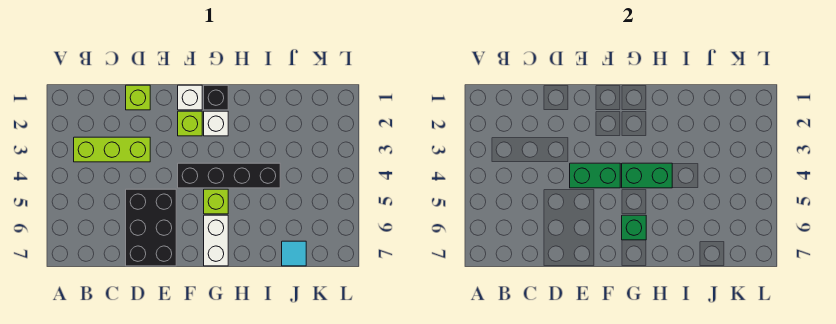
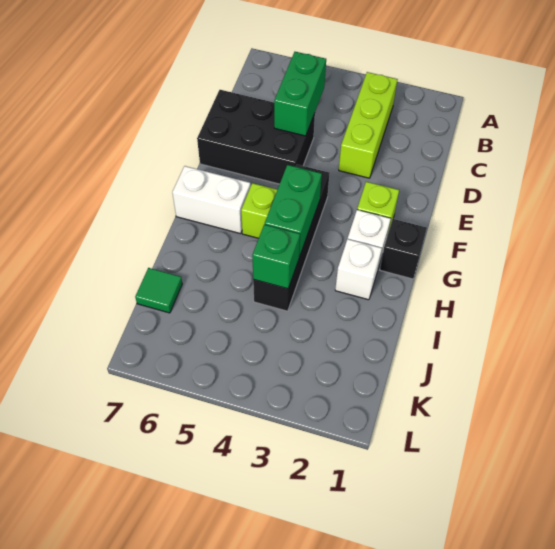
lime brick D1 level 1 -> none
green brick E4:F4 level 2 -> green brick C5:D5 level 2
white brick F1 level 1 -> white brick H2 level 1
green brick G6 level 2 -> green brick I4 level 2
cyan tile J7 level 1 -> green tile J7 level 1

